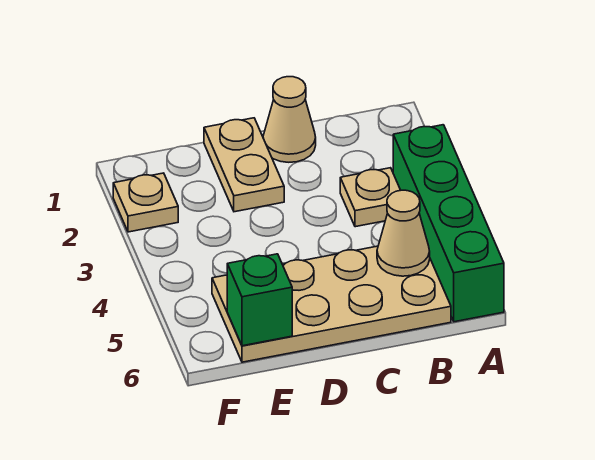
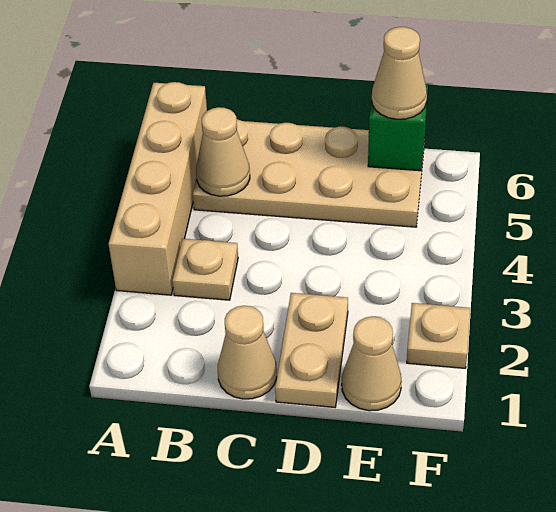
green brick A3:A6 level 1 -> tan brick A3:A6 level 1
none -> tan cone E1 level 1
none -> tan cone E6 level 3

